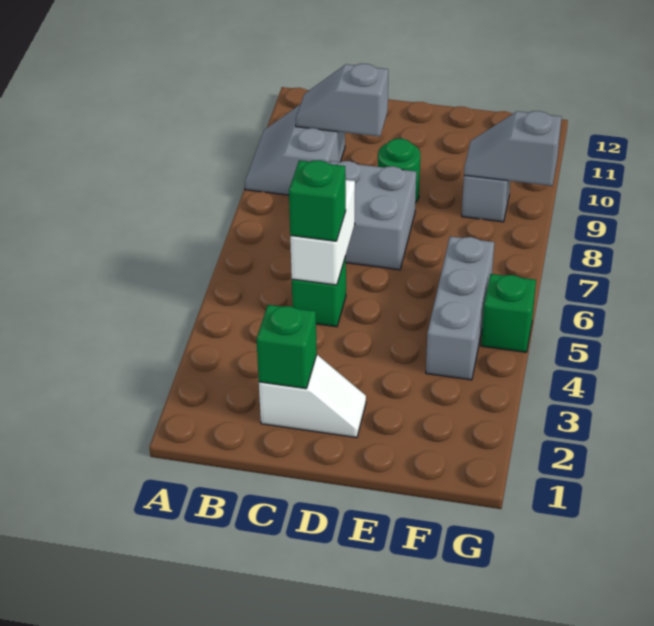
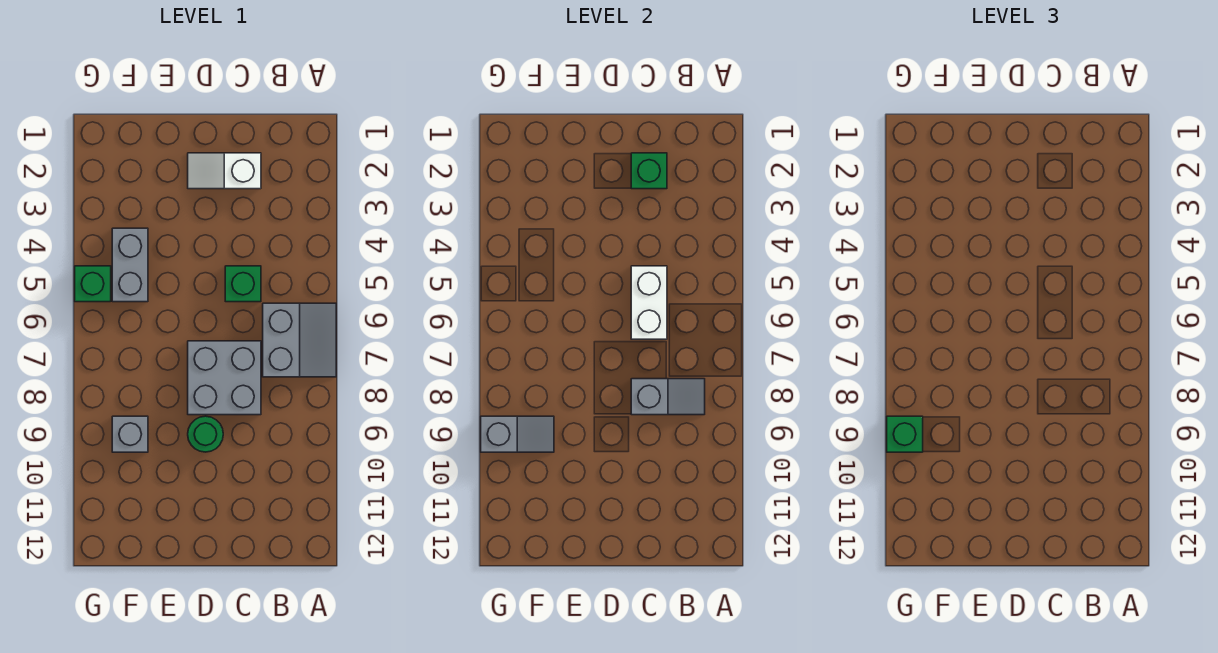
grey slope A9:B10 level 1 top B -> grey slope A6:B7 level 1 top B
grey slope B10:C10 level 2 top C -> grey slope B8:C8 level 2 top C
green brick C5 level 3 -> green brick G9 level 3
grey brick F4:F6 level 1 -> grey brick F4:F5 level 1

